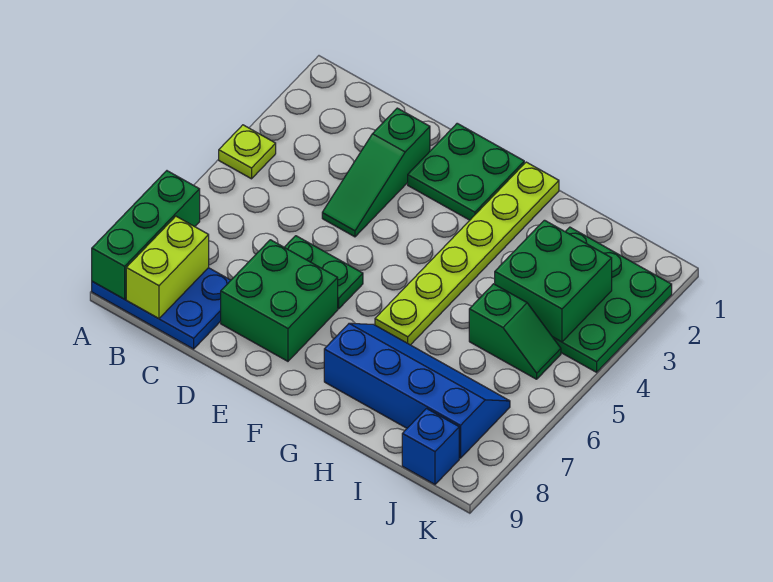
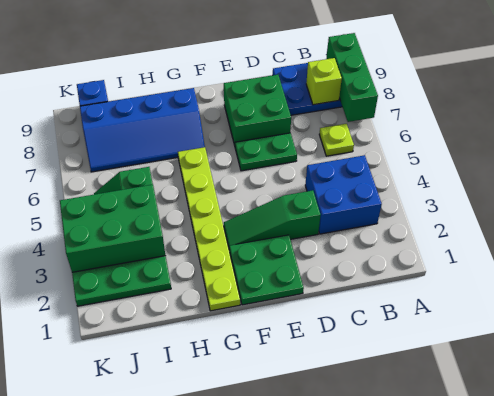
lime plate A4 level 1 -> lime plate B6 level 1
none -> blue brick B3:C4 level 1
lime brick B8:B9 level 2 -> lime brick B8 level 2
green slope D2:D4 level 1 top 2 -> green slope D3:F3 level 1 top D
green brick I3:J4 level 2 -> green brick I3:K4 level 2

